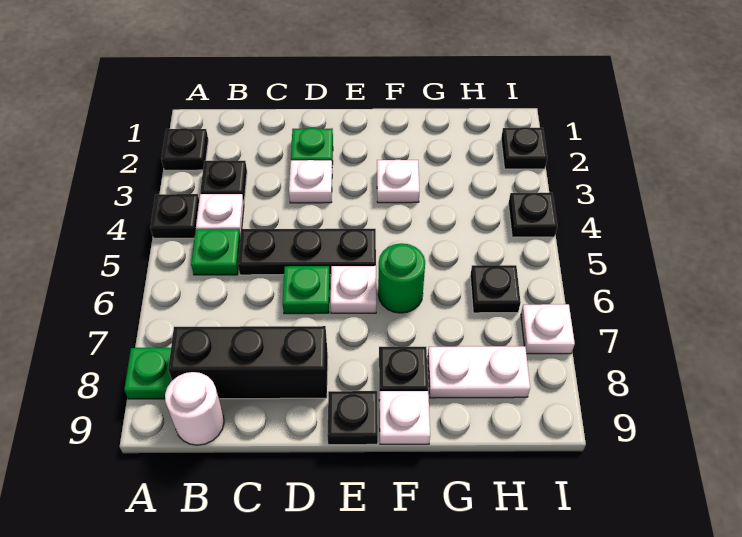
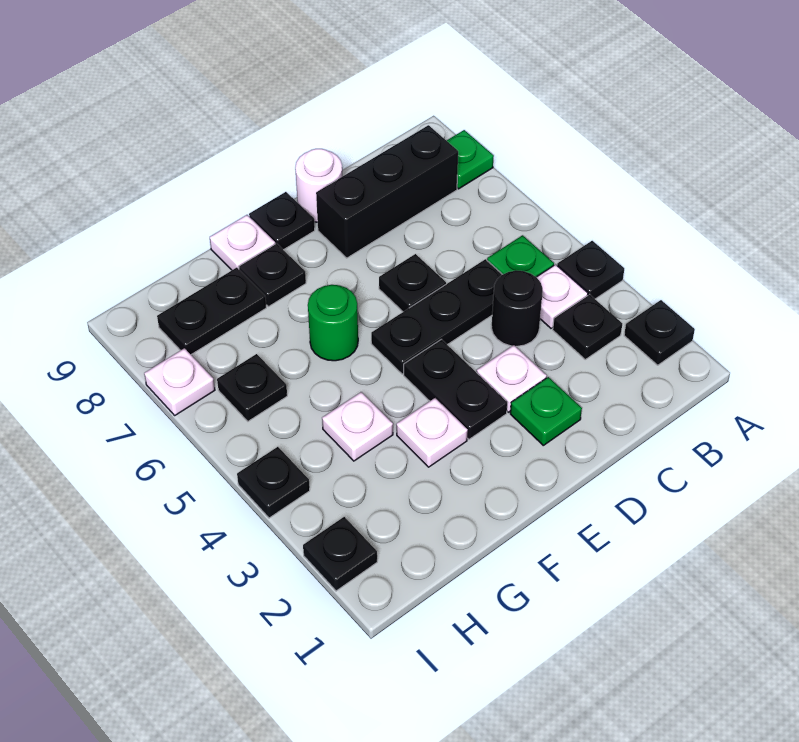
white round brick B9 level 1 -> white round brick D9 level 1
none -> black round brick C4 level 1
green plate D6 level 1 -> black plate D6 level 1
none -> black plate E3:E4 level 1
white plate E6 level 1 -> white plate G4 level 1
white plate G8:H8 level 1 -> black plate G8:H8 level 1

